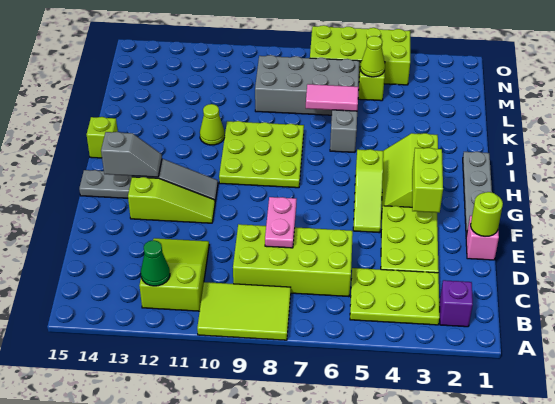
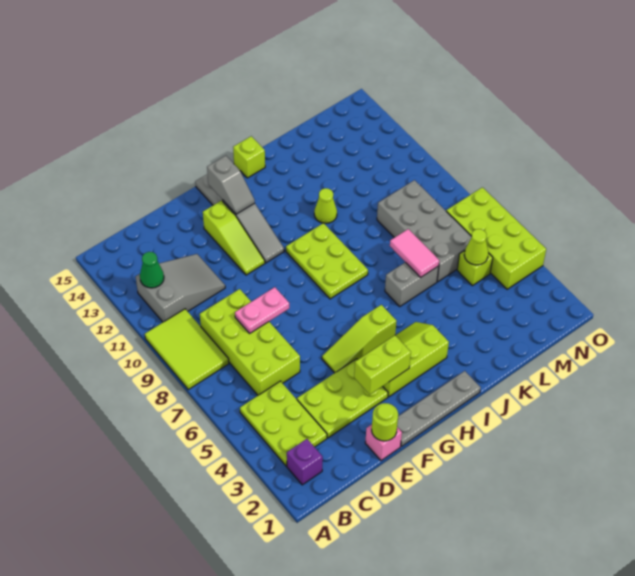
lime slope B11:D12 level 1 top B -> grey slope B11:D12 level 1 top B
lime plate H8:J10 level 1 -> lime plate H8:I10 level 1

